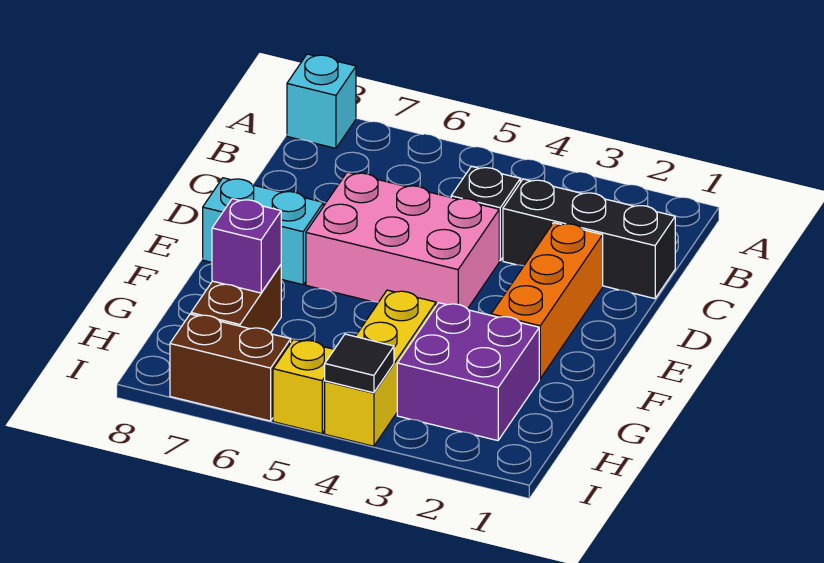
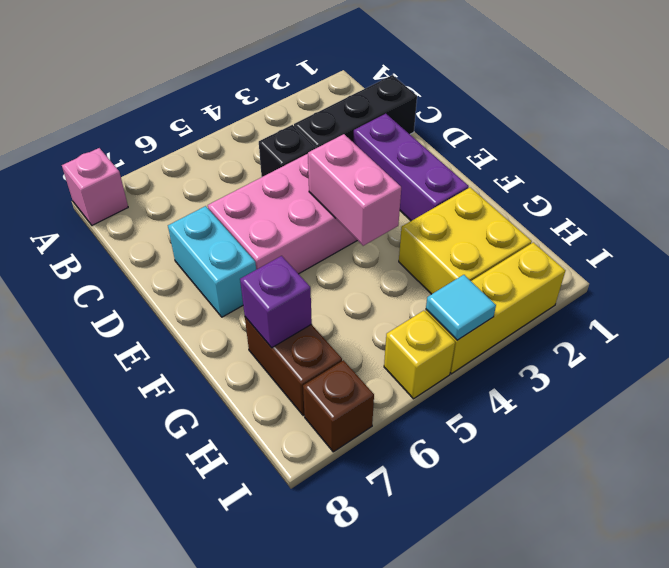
cyan brick A8 level 1 -> pink brick A8 level 1
orange brick D2:F2 level 1 -> purple brick D2:F2 level 1
none -> pink brick E4:F4 level 2
cyan brick E7:E8 level 1 -> cyan brick D7:E7 level 1
purple brick G2:H3 level 1 -> yellow brick G2:H3 level 1
yellow brick G4:I4 level 1 -> yellow brick I2:I4 level 1
black tile I4 level 2 -> cyan tile I4 level 2
brown brick I6:I7 level 1 -> brown brick I7 level 1

